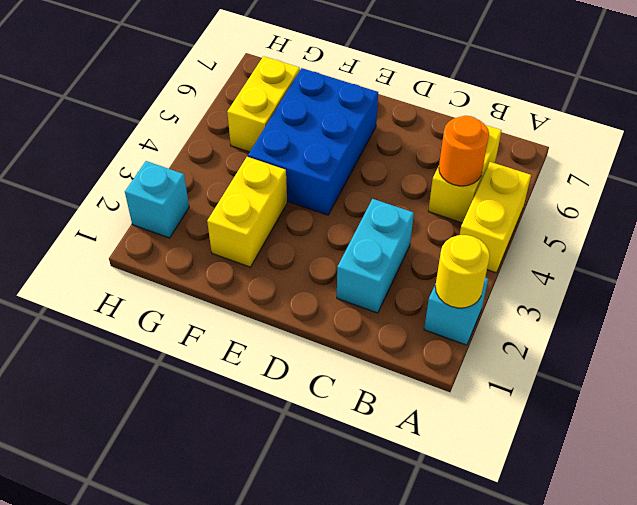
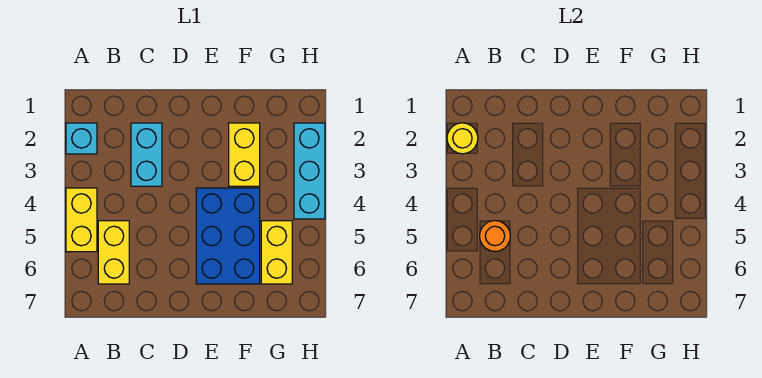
cyan brick H2 level 1 -> cyan brick H2:H4 level 1

